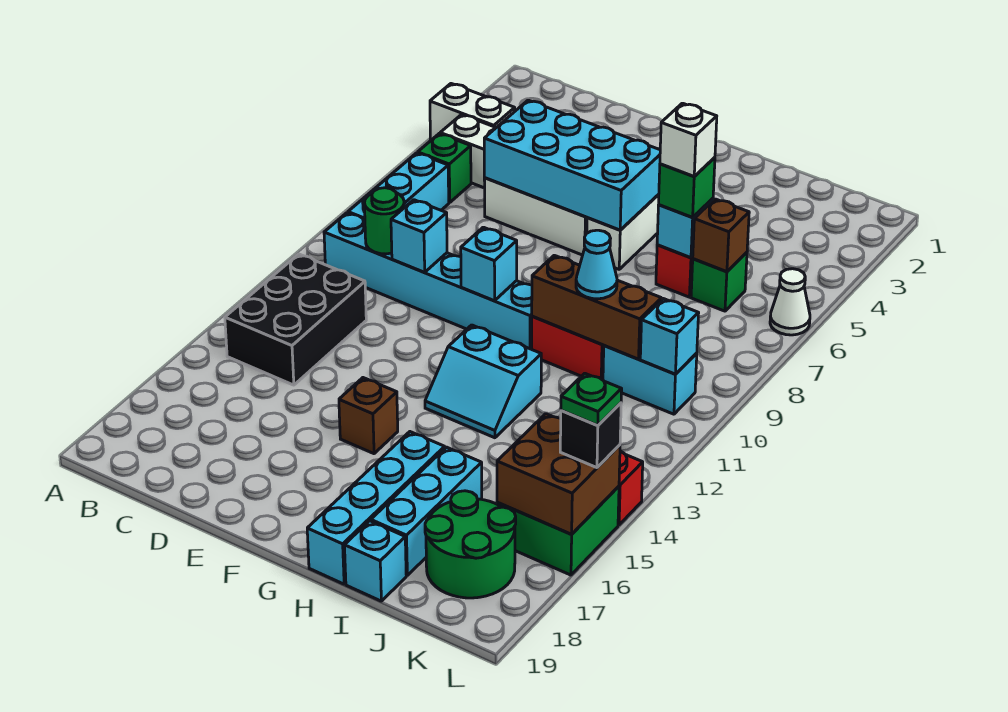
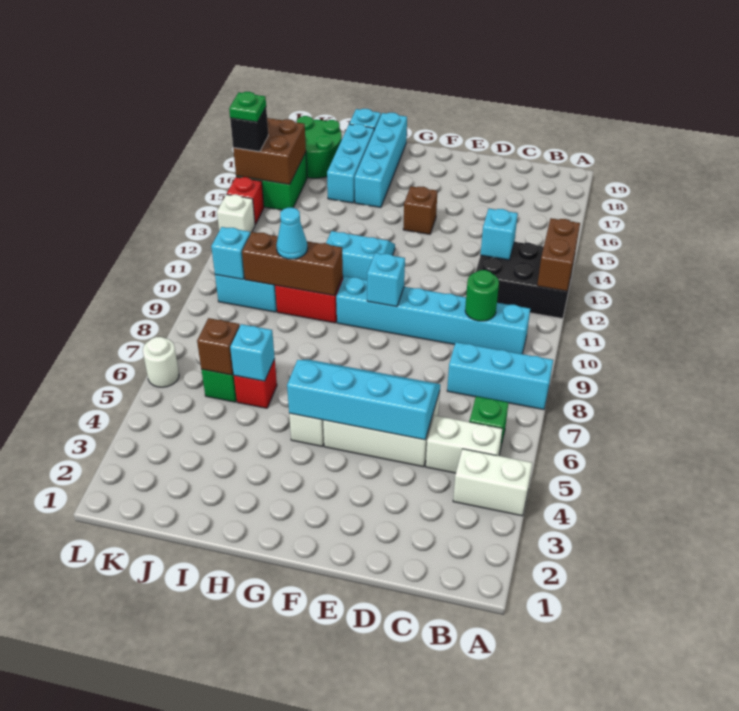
none -> brown brick A12:A13 level 2
cyan brick B7:B9 level 1 -> cyan brick A8:C8 level 1
black brick B12:C14 level 1 -> black brick A12:C13 level 1
cyan brick D5:G6 level 2 -> cyan slope D5:G6 level 2 top 5
cyan brick D10 level 2 -> cyan brick C13 level 2
green brick I6 level 3 -> none
white brick I6 level 4 -> white brick L13 level 1
white cone L6 level 1 -> white round brick L6 level 1

